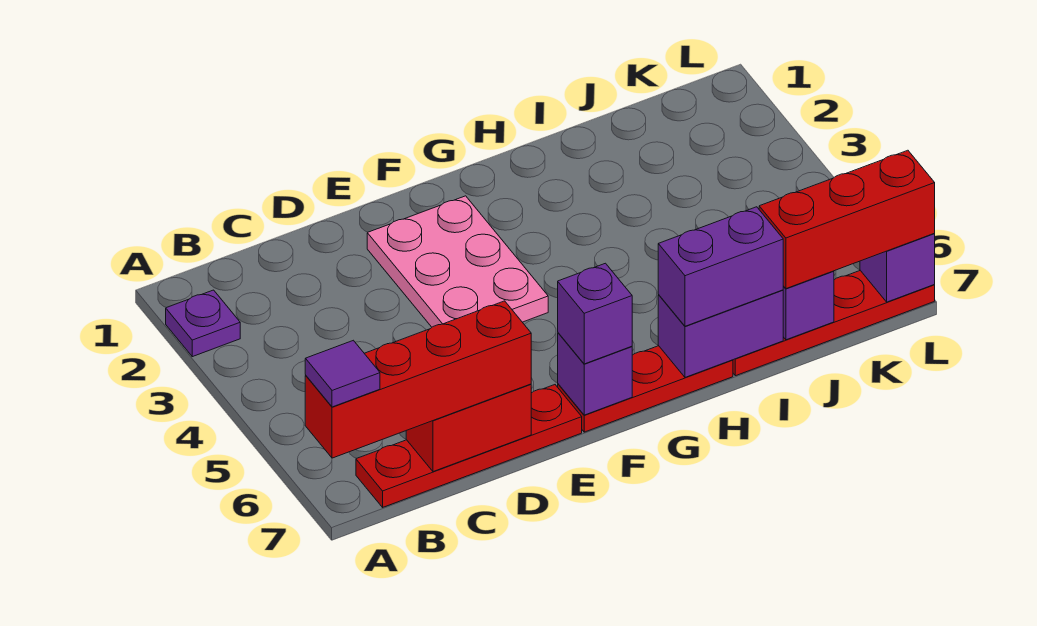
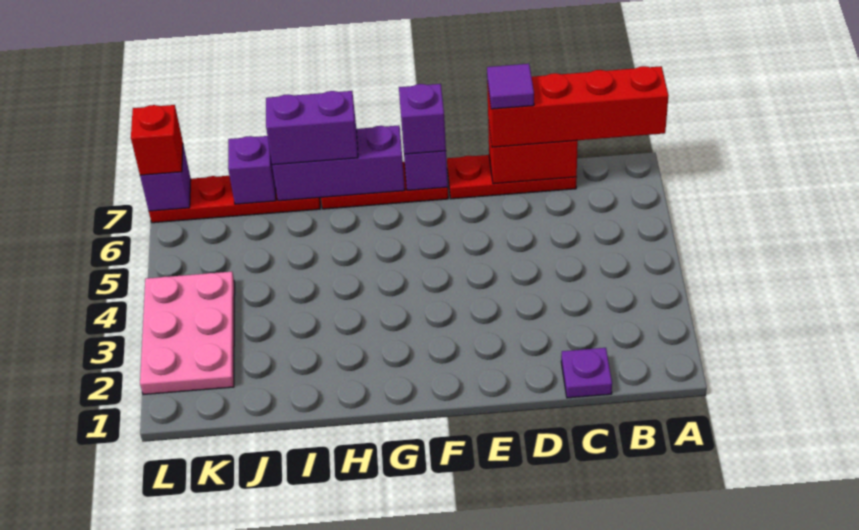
purple plate A2 level 1 -> purple plate C1 level 1
purple tile A7 level 4 -> purple tile D7 level 4
red plate B7:E7 level 1 -> red plate C7:E7 level 1
pink plate E2:F4 level 1 -> pink plate K2:L4 level 1
purple brick H7:I7 level 2 -> purple brick G7:I7 level 2
red brick J7:L7 level 3 -> red brick L7 level 3

